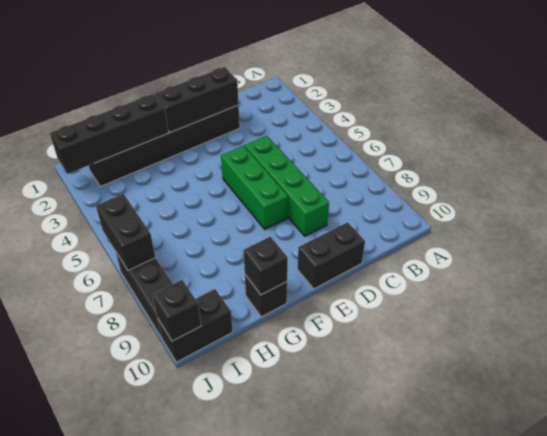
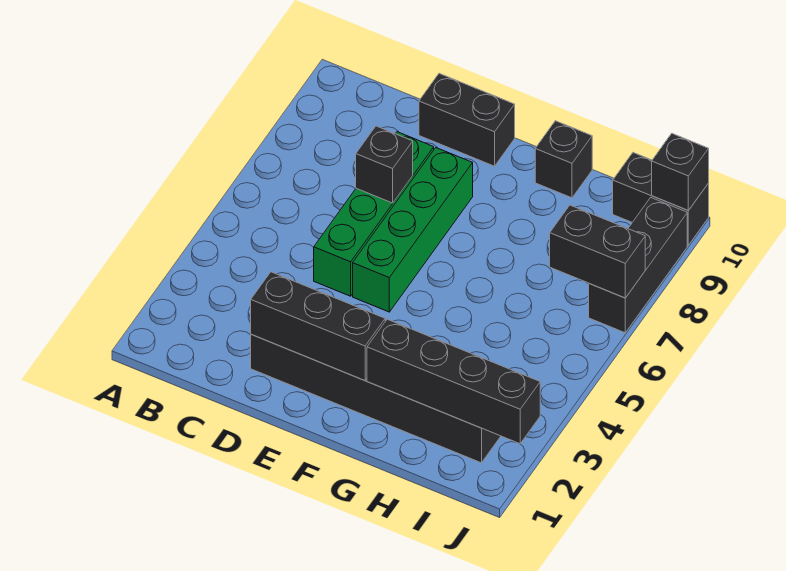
green brick E5:E7 level 1 -> green brick E5:E8 level 1
black brick G10 level 2 -> black brick D7 level 2
black brick J6:J7 level 2 -> black brick I7:J7 level 2

